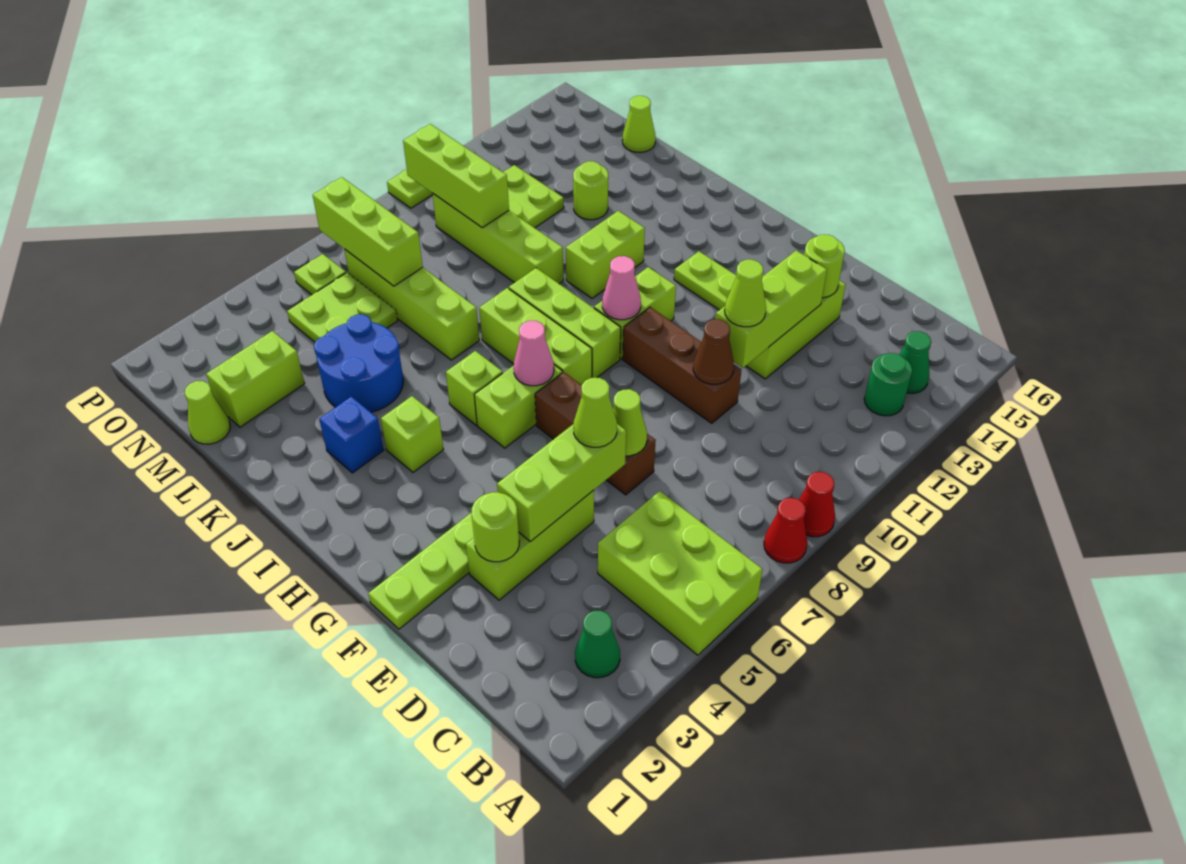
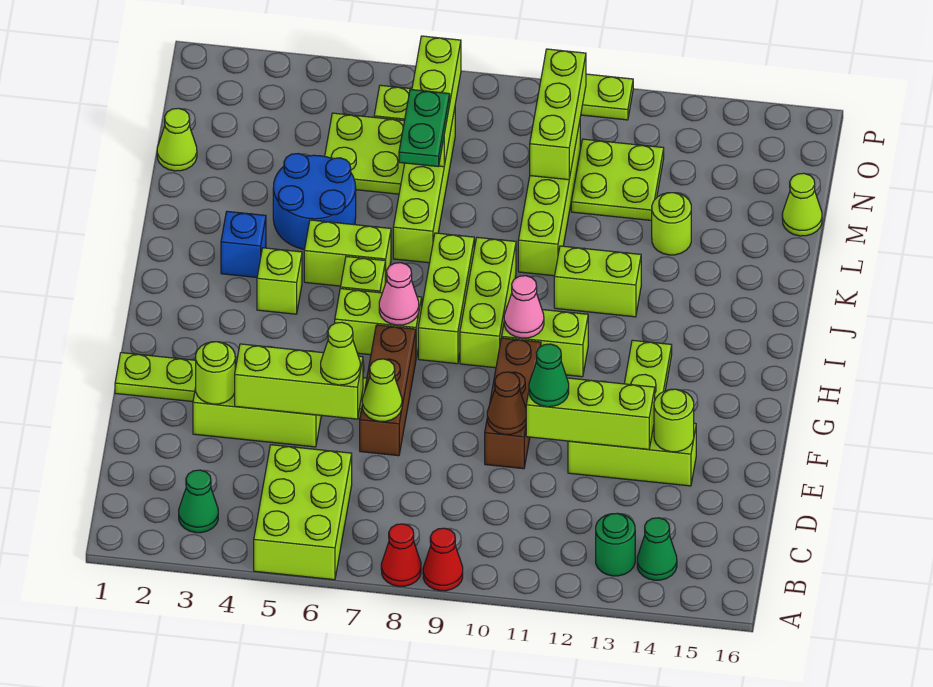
lime cone E11 level 3 -> green cone E11 level 3
none -> green plate L7:M7 level 3
lime brick M2:M3 level 1 -> lime brick J5:J6 level 1

